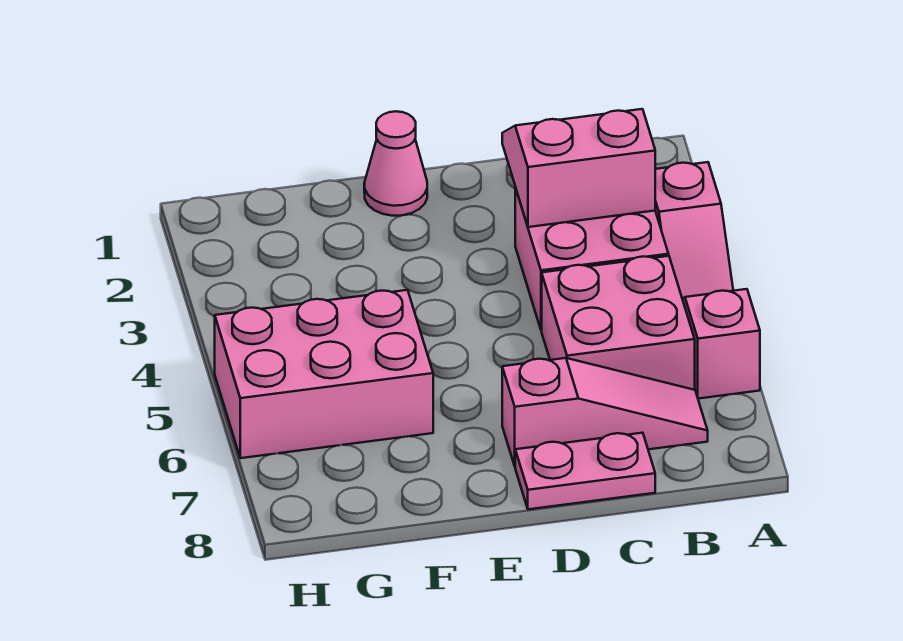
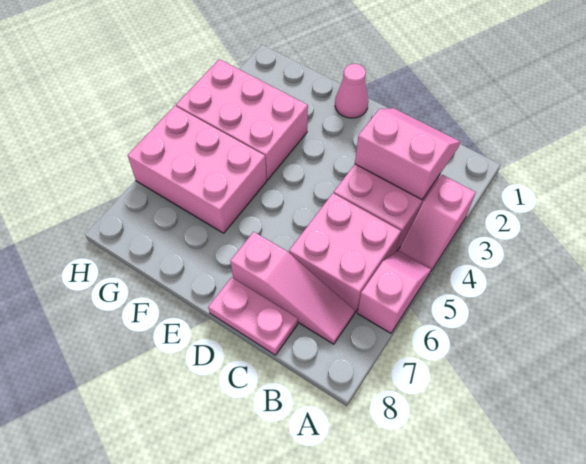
none -> pink brick F3:H4 level 1

